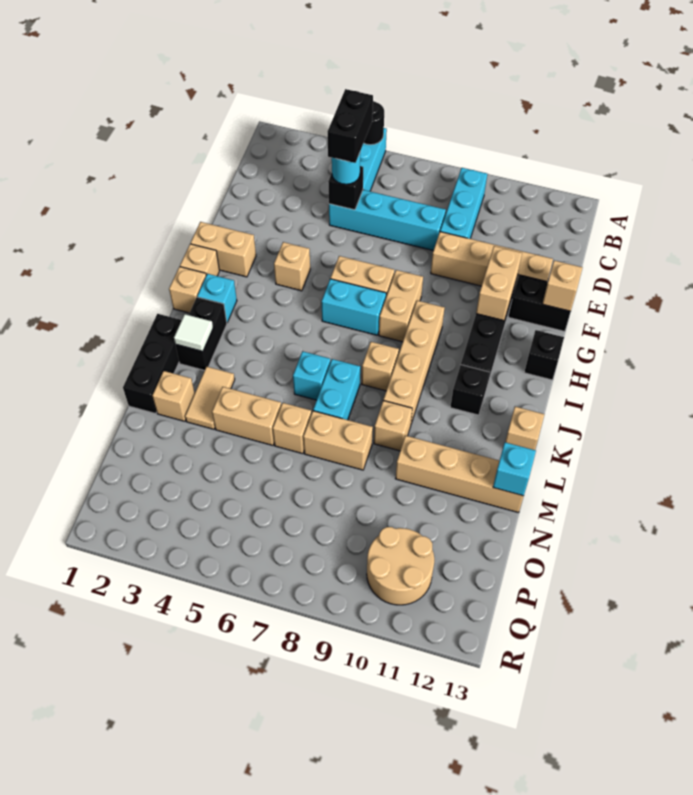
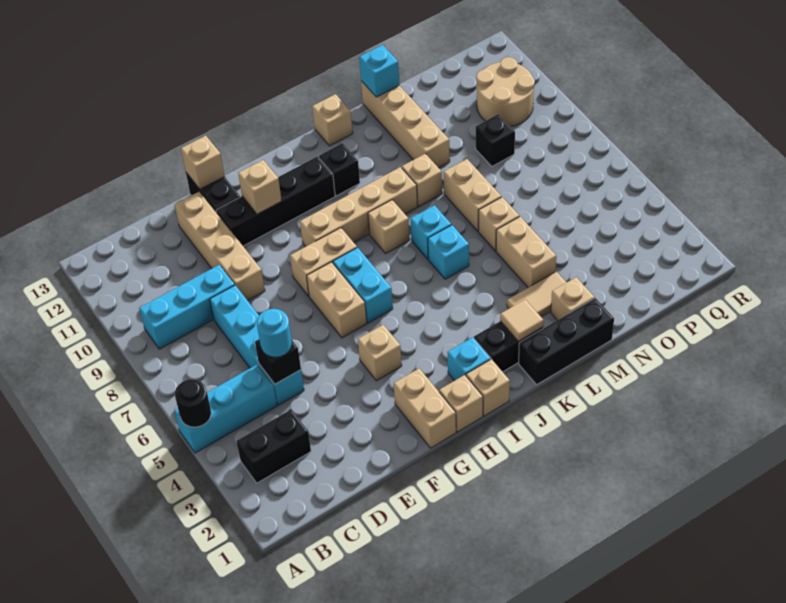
black brick C5:D5 level 4 -> black brick B3:C3 level 1
tan brick F11:G11 level 2 -> tan brick G11 level 2
black brick H13 level 1 -> black brick O9 level 1
white tile K2 level 2 -> tan tile K2 level 2
cyan brick K7:L7 level 1 -> cyan brick K7 level 1

